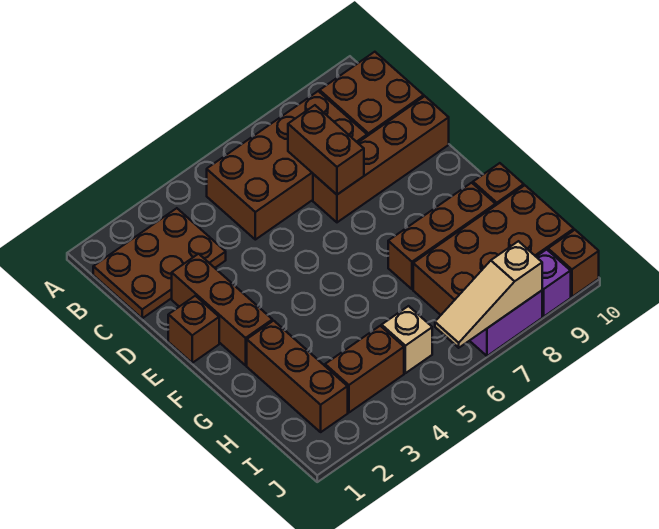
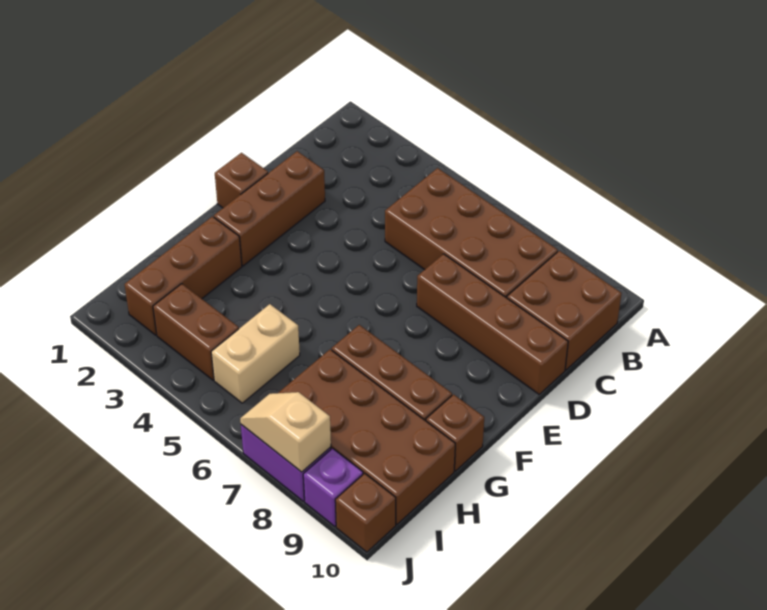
brown plate B1:C3 level 1 -> none
brown brick C7:D7 level 2 -> none
tan brick I5 level 1 -> tan brick H5:I5 level 1
tan slope J6:J8 level 2 top 8 -> tan slope J7:J8 level 2 top 8

